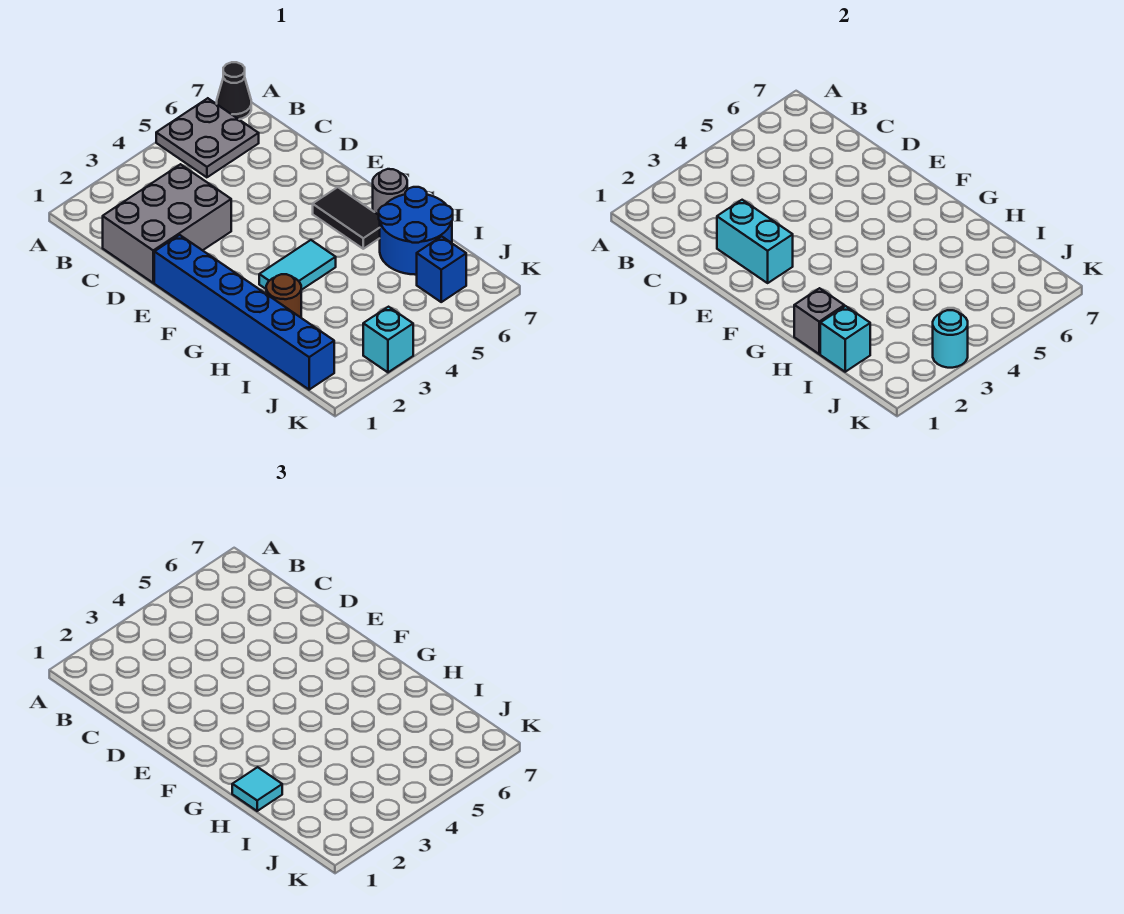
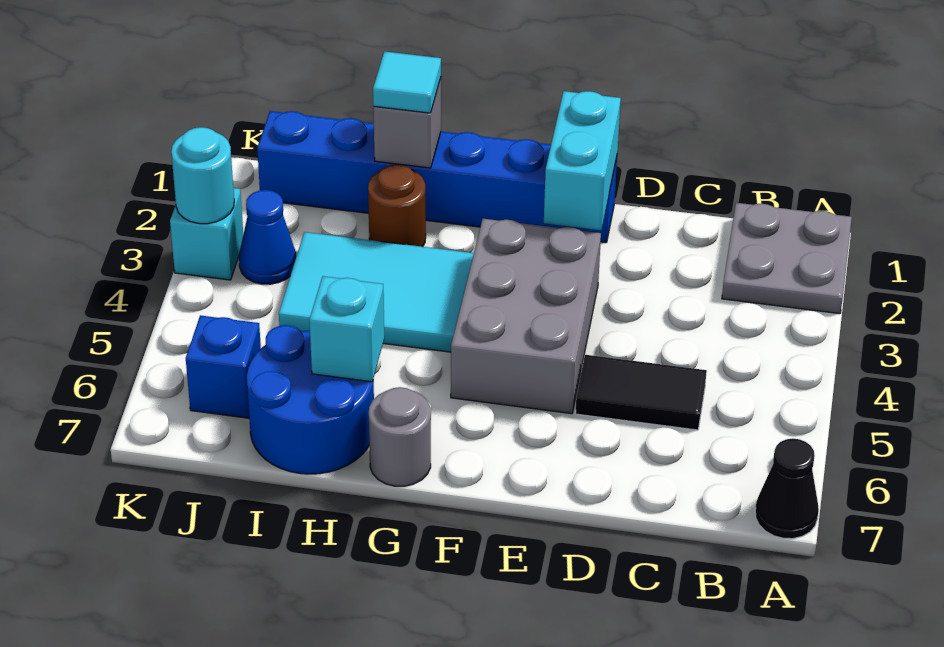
grey plate A5:B6 level 1 -> grey plate A1:B2 level 1
grey brick C1:D3 level 1 -> grey brick E3:F5 level 1
cyan brick D2:E2 level 2 -> cyan brick E1:E2 level 2
black tile F6:G6 level 1 -> black tile C5:D5 level 1
cyan tile G3:G4 level 1 -> cyan tile G3:I4 level 1
cyan brick I1 level 2 -> cyan brick H6 level 2
none -> blue cone J3 level 1

